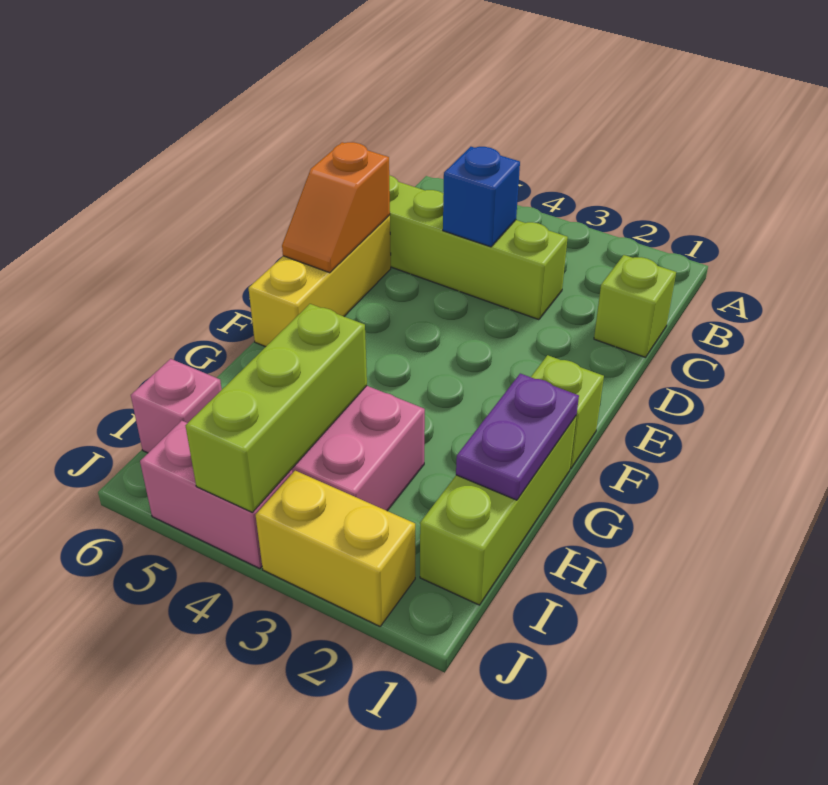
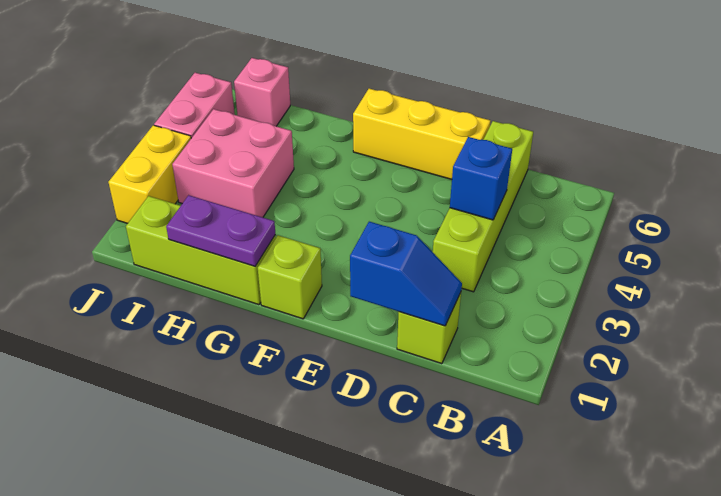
none -> blue slope C1:D1 level 2 top D
orange slope D6:E6 level 2 top D -> none
lime brick H4:J4 level 2 -> none

